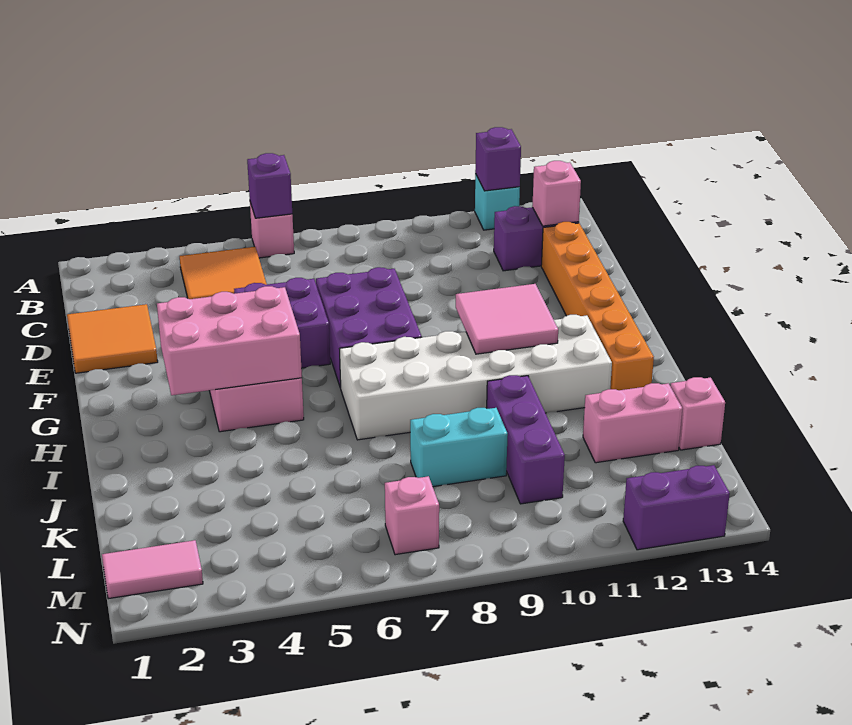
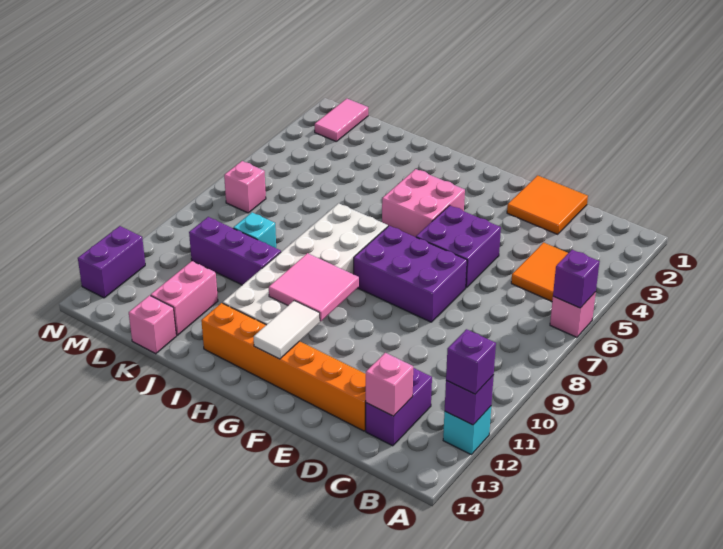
none -> purple brick A12 level 3
pink brick G3:H5 level 2 -> none
none -> white tile G12:G13 level 2
cyan brick K8:K9 level 1 -> cyan brick K9 level 1

